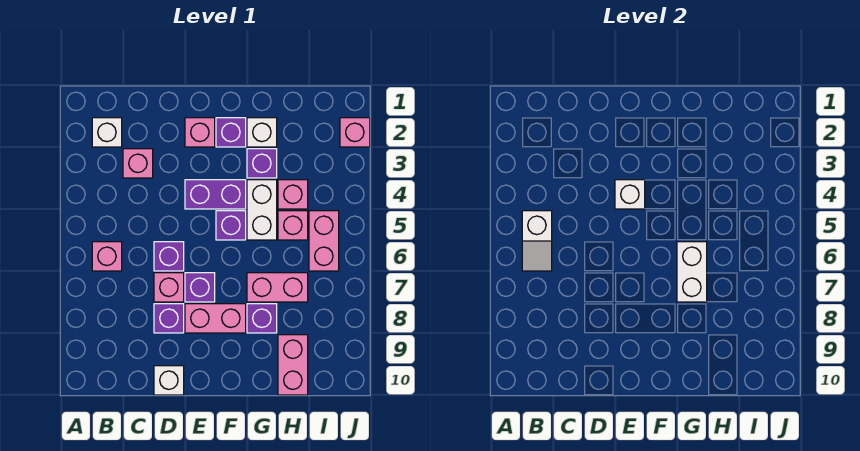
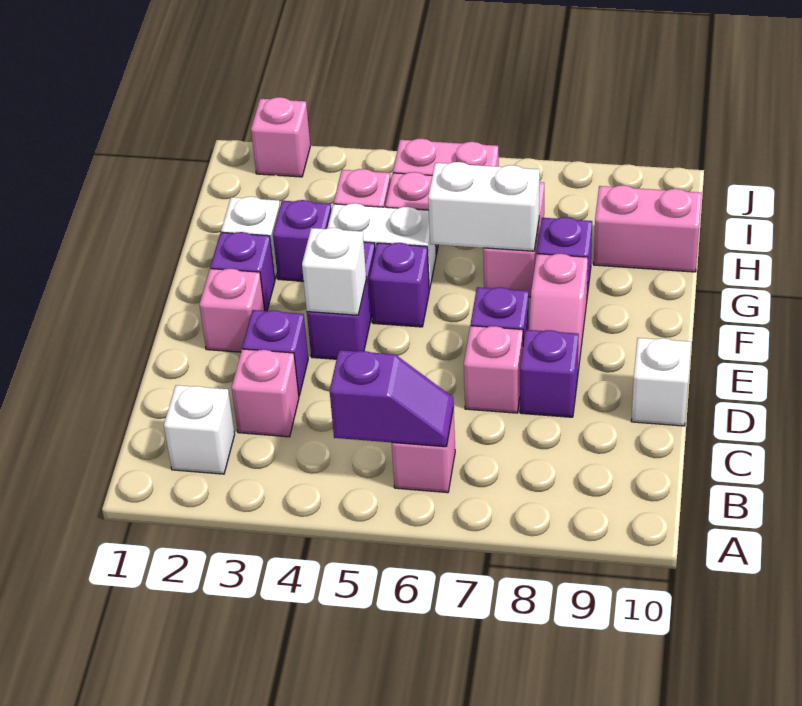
white slope B5:B6 level 2 top 5 -> purple slope B5:B6 level 2 top 5
purple brick D6 level 1 -> purple brick D3 level 1
pink brick E8:F8 level 1 -> pink slope E8:F8 level 1 top F

